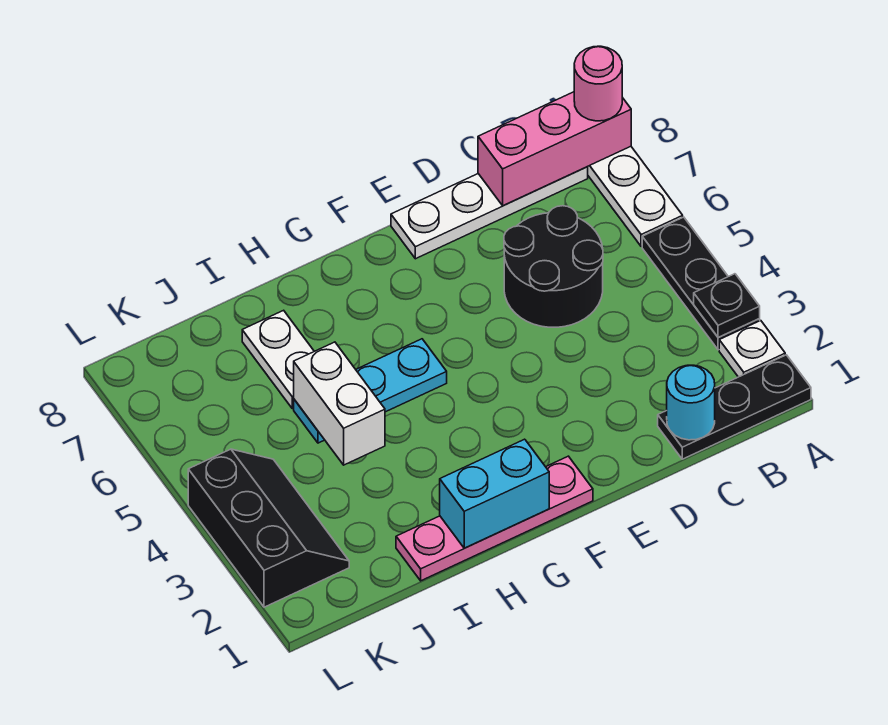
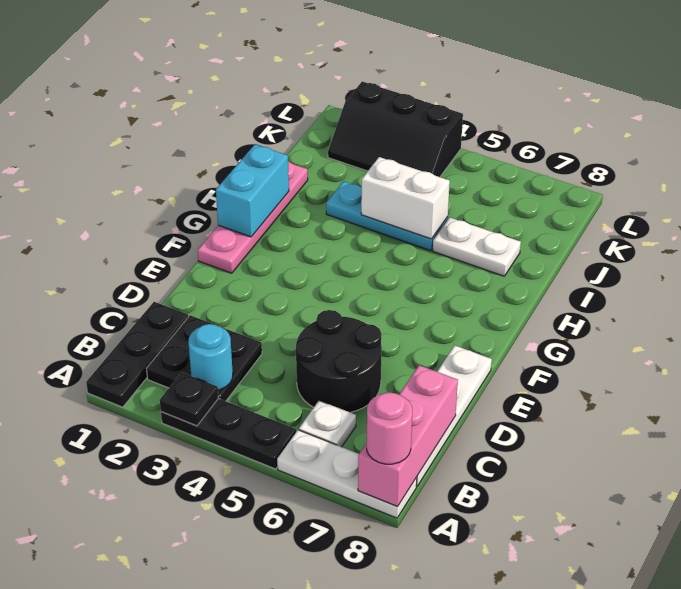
white plate A2 level 1 -> white plate B6 level 1
none -> black plate B2:C3 level 1
cyan round brick C1 level 2 -> cyan round brick B3 level 2
cyan plate G5:I5 level 1 -> cyan plate I3:I5 level 1

